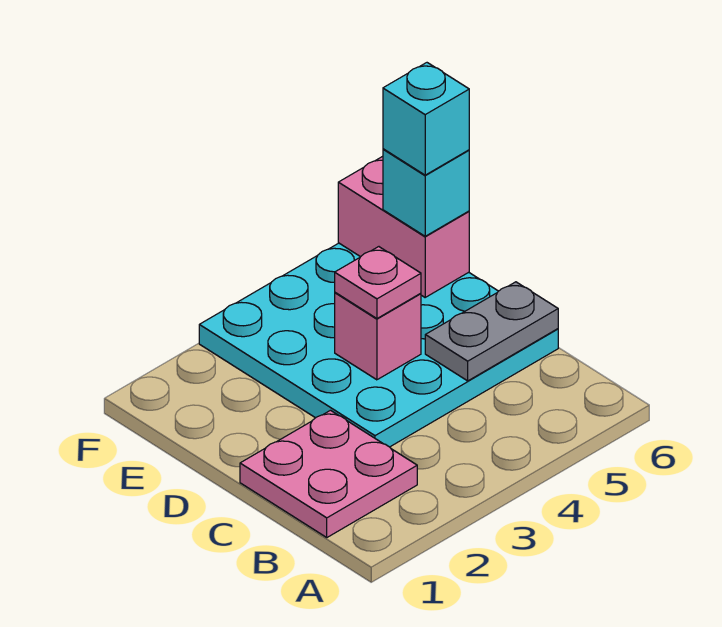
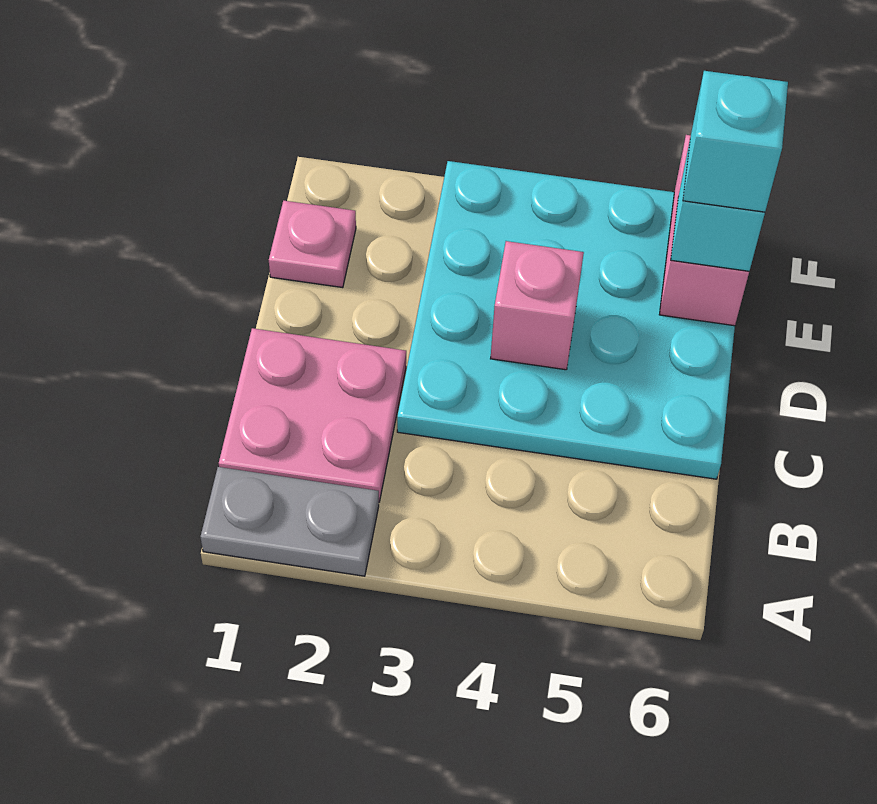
grey plate C5:C6 level 2 -> grey plate A1:A2 level 1
pink plate D4 level 3 -> pink plate E1 level 1

